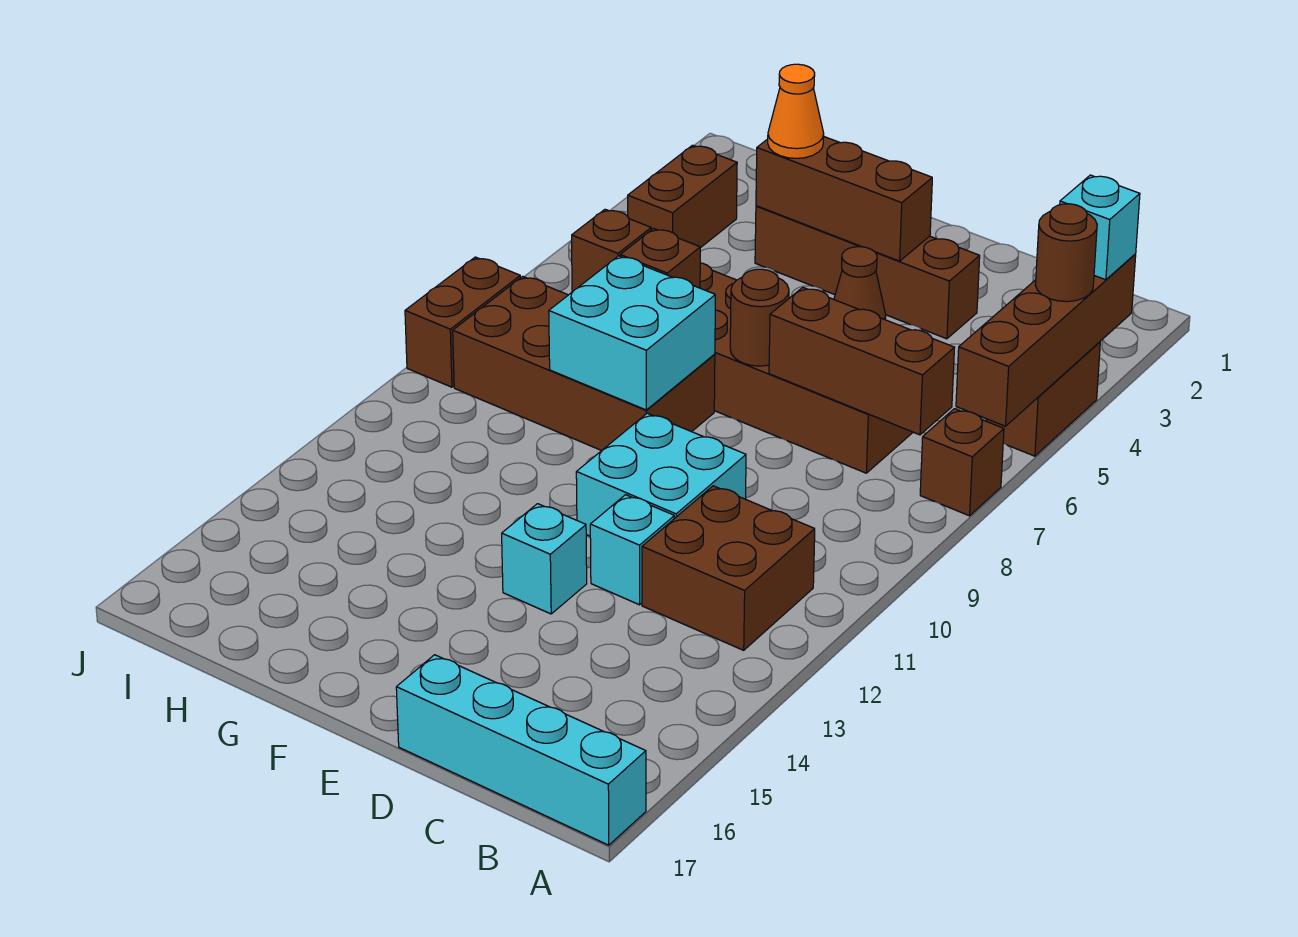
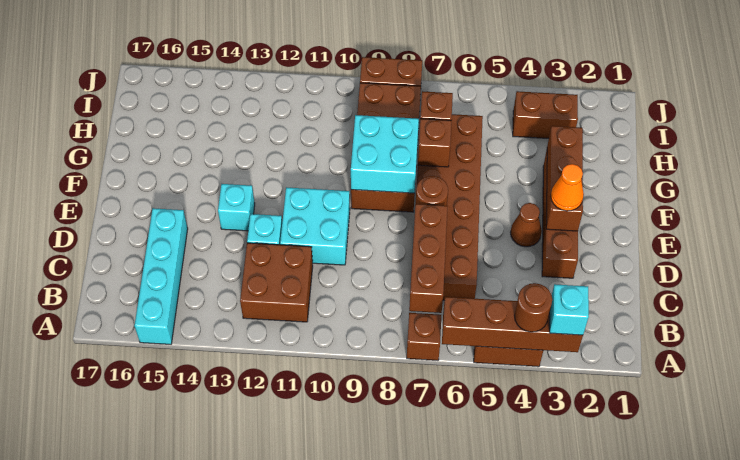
cyan brick A17:D17 level 1 -> cyan brick A15:D15 level 1
orange cone G3 level 3 -> orange cone E3 level 3

